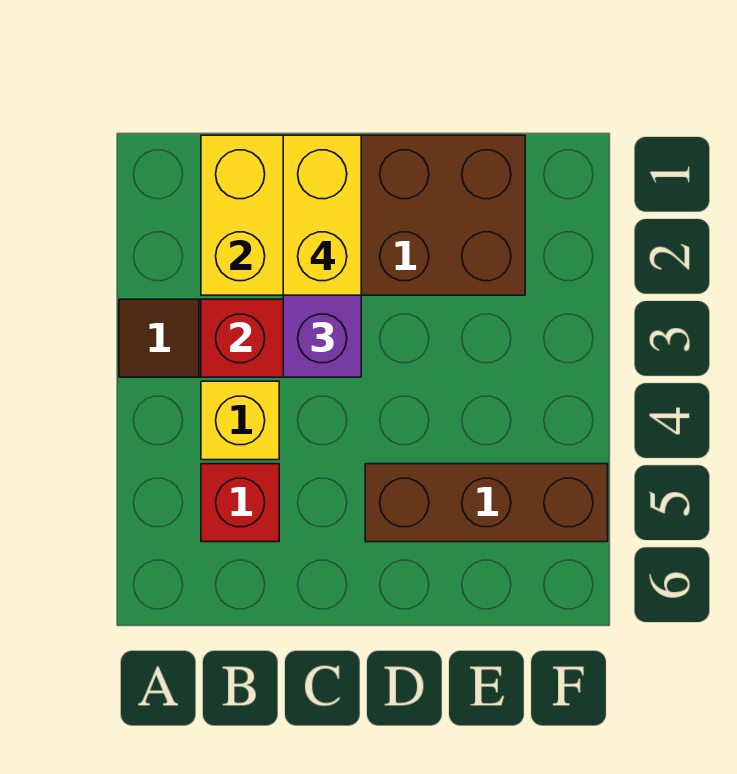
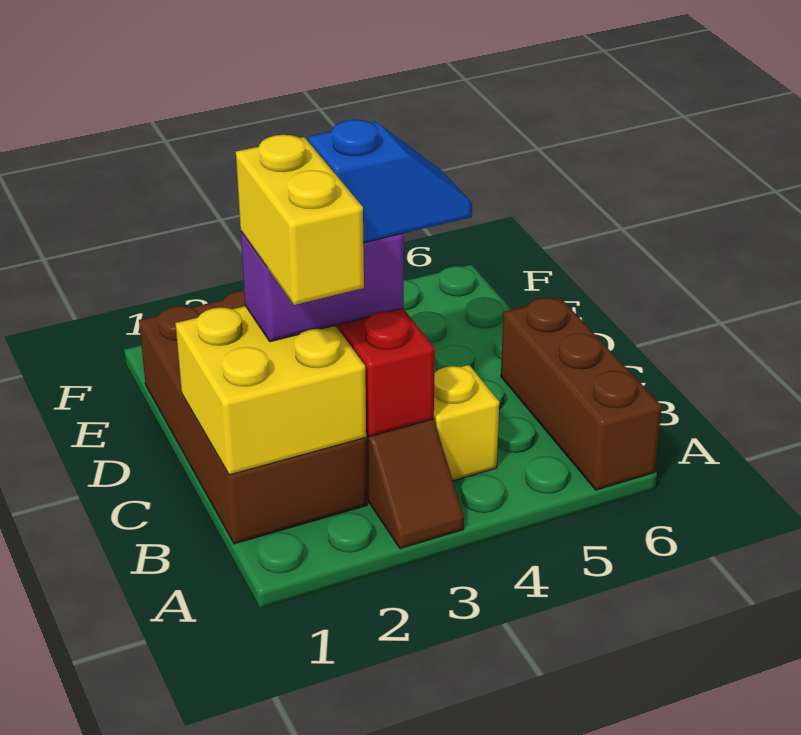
red brick B5 level 1 -> none
yellow brick C1:C2 level 4 -> yellow brick B2:C2 level 4
none -> blue slope C3:C4 level 4 top 3
brown brick D5:F5 level 1 -> brown brick A6:C6 level 1

